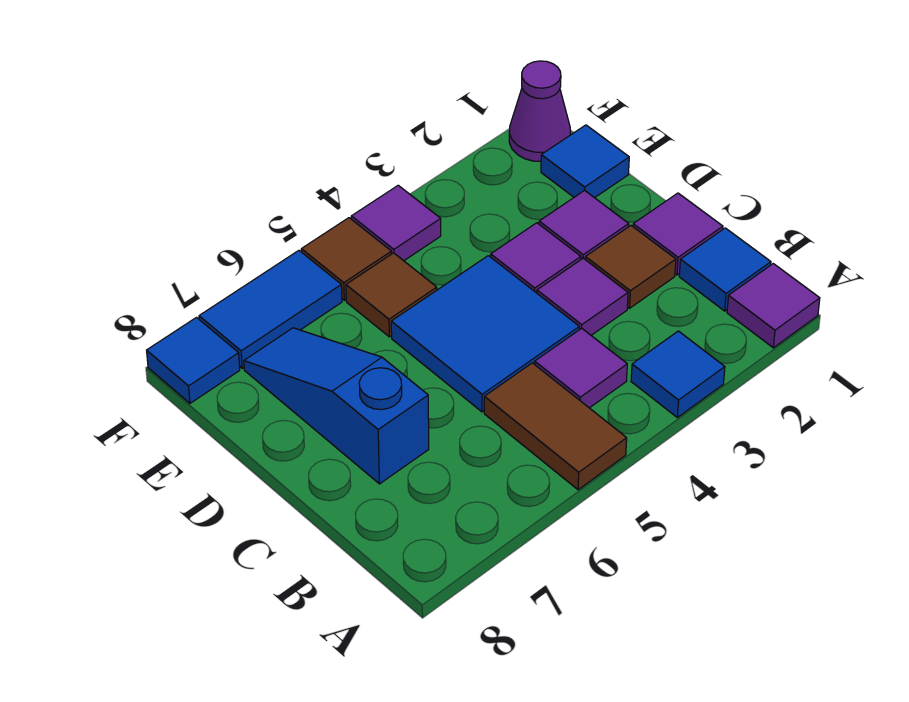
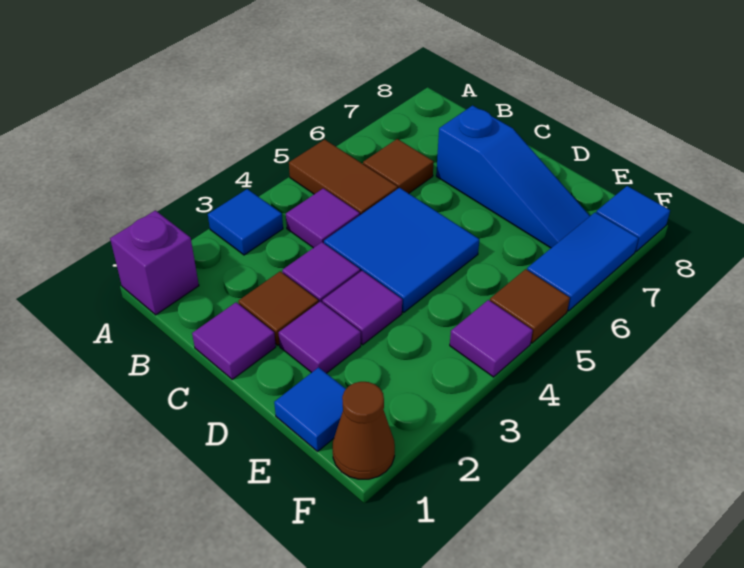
purple tile A1 level 1 -> purple brick A1 level 1
blue tile B1 level 1 -> none
brown tile E5 level 1 -> brown tile B6 level 1
purple cone F1 level 1 -> brown cone F1 level 1

